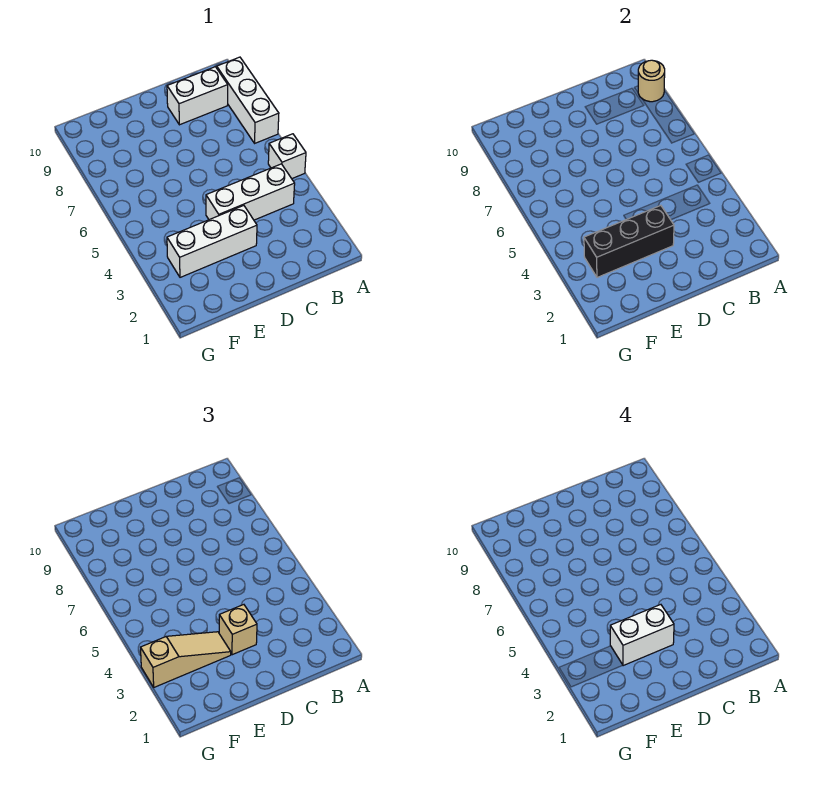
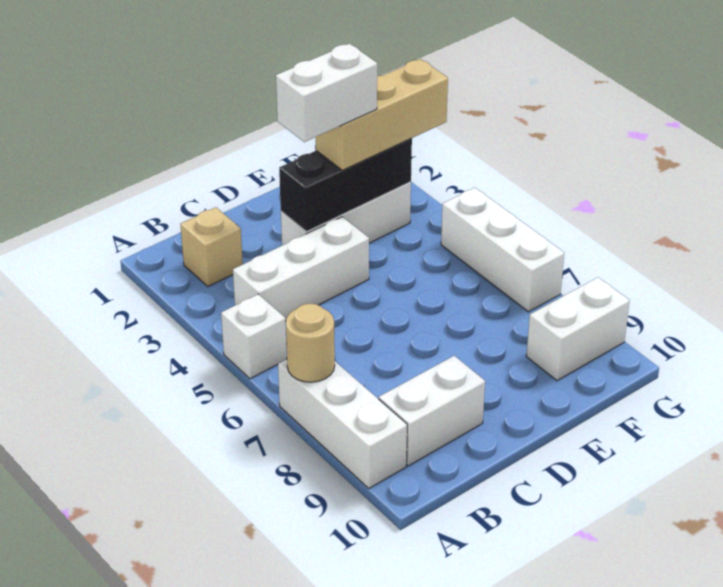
tan round brick A9 level 2 -> tan round brick A7 level 2
tan brick D3 level 3 -> tan brick B2 level 1
tan slope E3:G3 level 3 top G -> tan brick E3:G3 level 3
none -> white brick F9:G9 level 1
none -> white brick G5:G7 level 1

